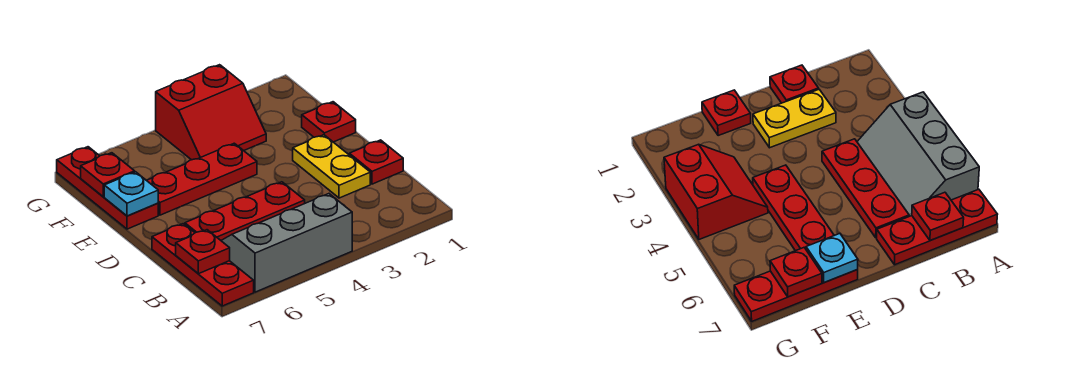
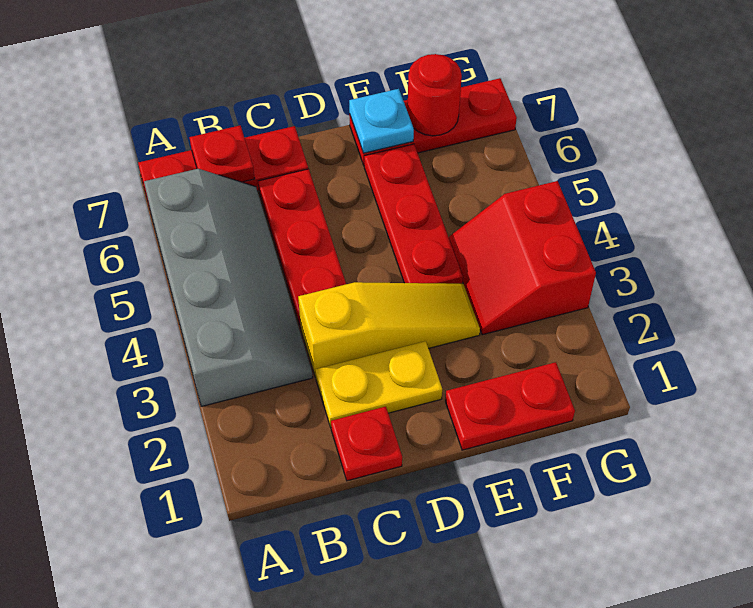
grey slope A4:B6 level 1 top A -> grey slope A3:B6 level 1 top A
none -> yellow slope C3:E3 level 1 top C
red plate E1 level 1 -> red plate E1:F1 level 1
red plate F7 level 2 -> red round brick F7 level 2

